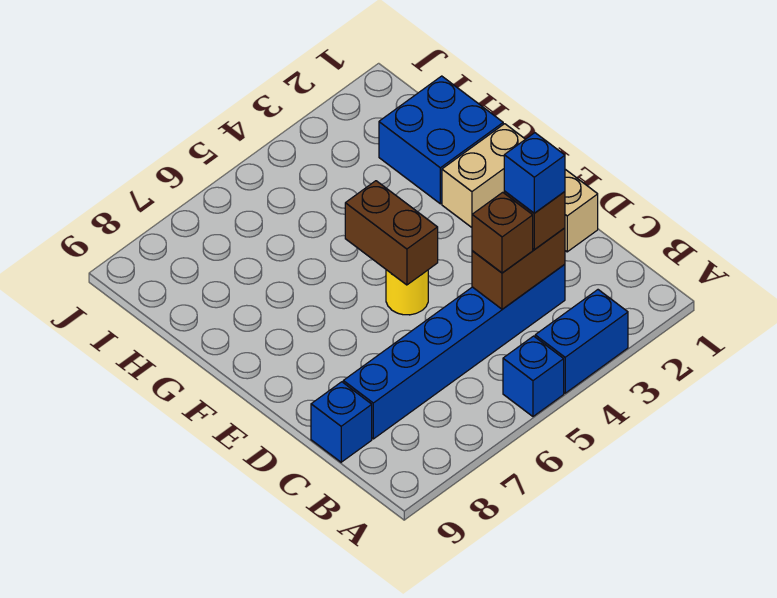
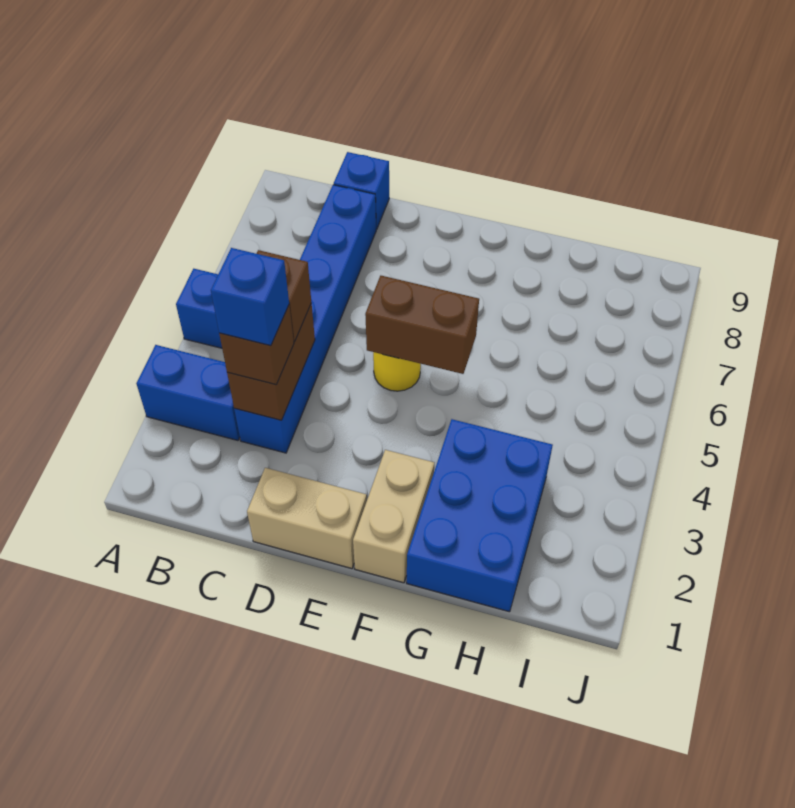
blue brick A3:A4 level 1 -> blue brick A3:B3 level 1
blue brick G1:H2 level 1 -> blue brick G1:H3 level 1

